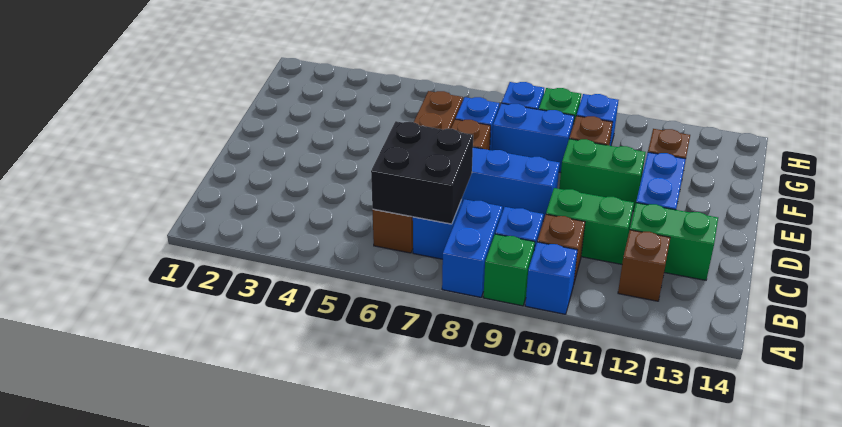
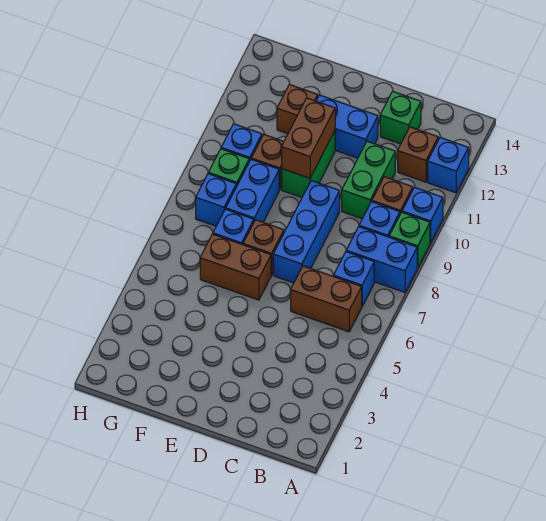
none -> blue brick A12 level 1
black brick B6:C7 level 2 -> none
green brick C12:C13 level 1 -> green brick C13 level 1
none -> brown brick E10:E11 level 2

